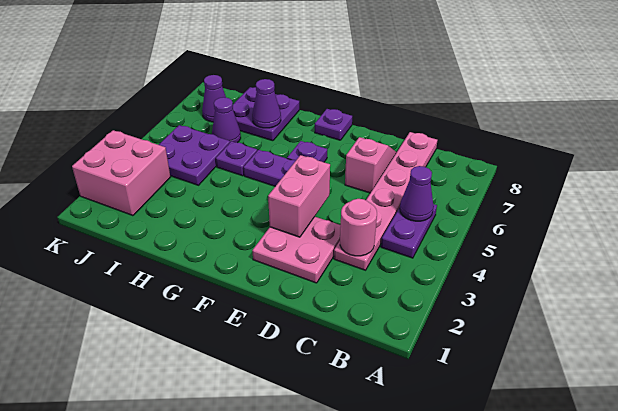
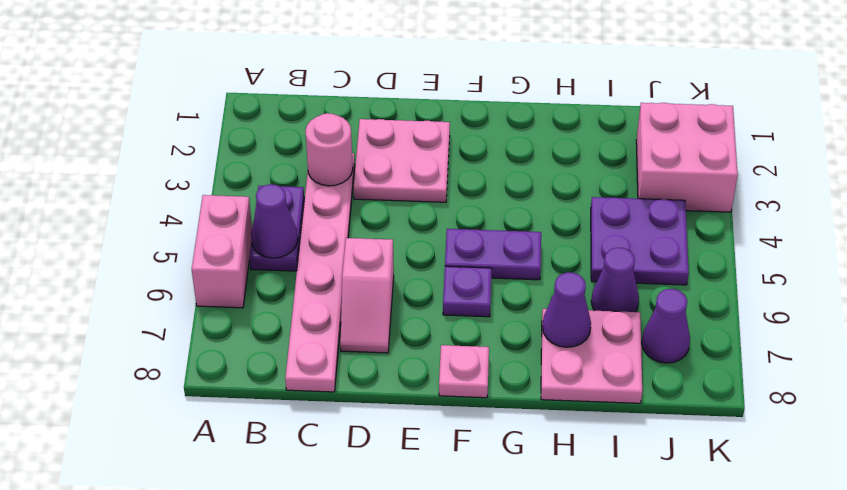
pink brick E3:E4 level 2 -> pink brick A5:A6 level 1
purple plate F8 level 1 -> pink plate F8 level 1
purple plate H5 level 1 -> none
purple plate H7:I8 level 1 -> pink plate H7:I8 level 1

